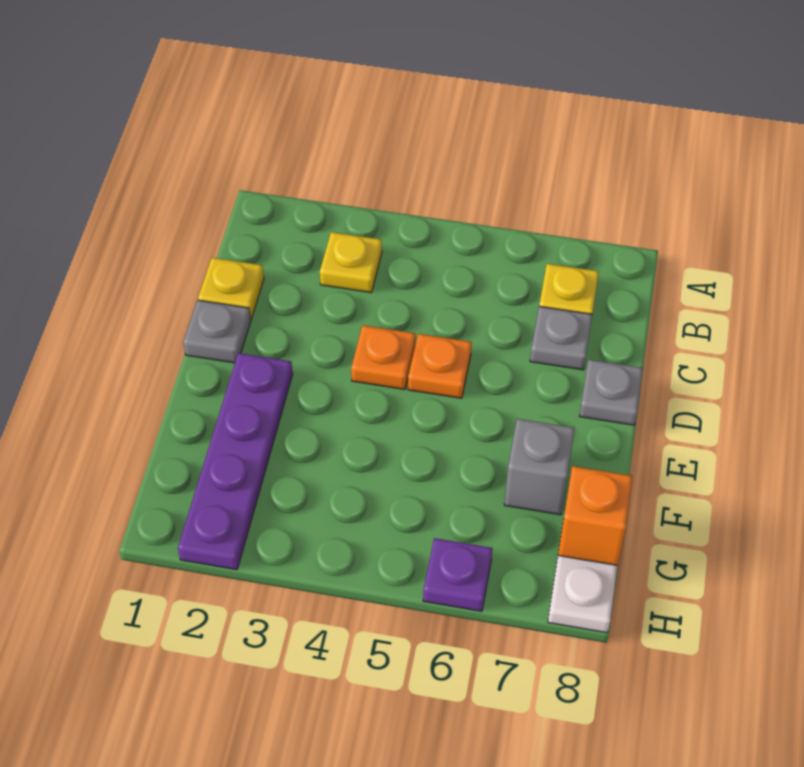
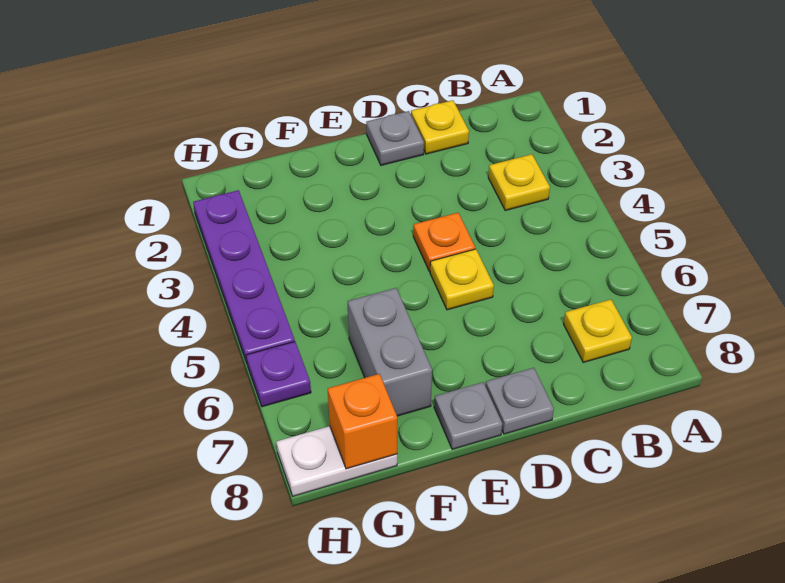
grey plate C7 level 1 -> grey plate E8 level 1
orange plate D5 level 1 -> yellow plate D5 level 1
purple plate E2:H2 level 1 -> purple plate H2:H5 level 1
grey brick F7 level 1 -> grey brick F6:F7 level 1

